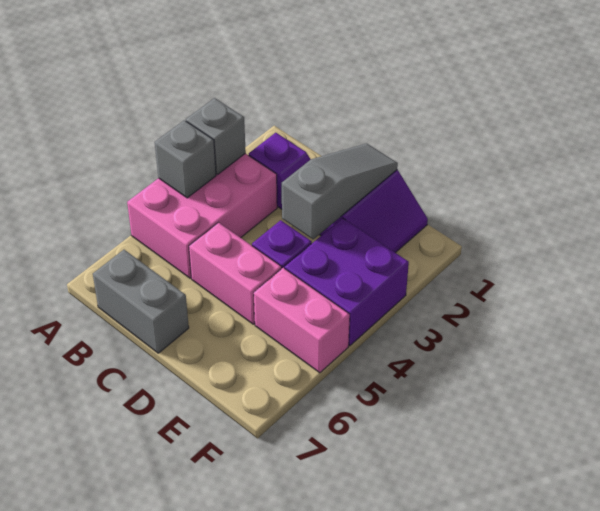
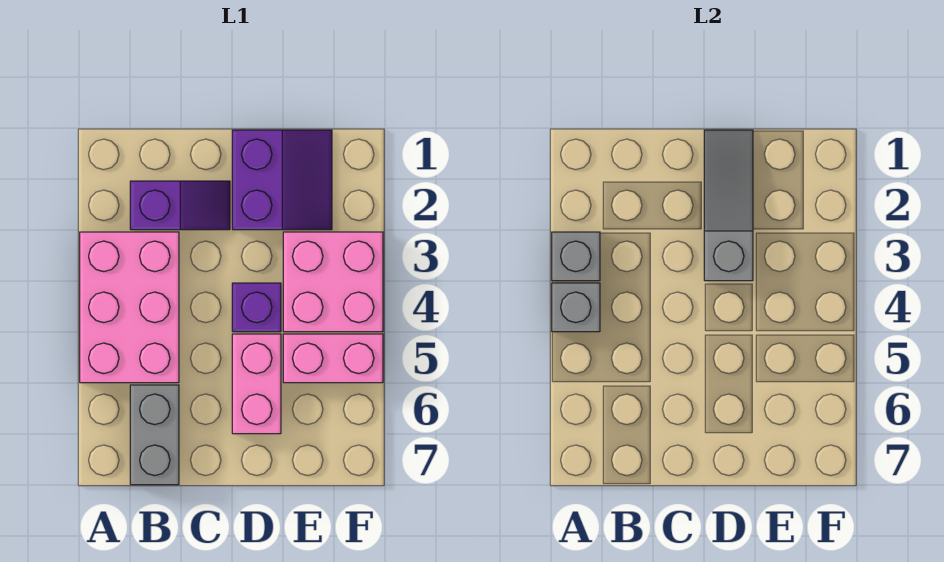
grey brick B7:C7 level 1 -> grey brick B6:B7 level 1
pink brick C5:D5 level 1 -> pink brick D5:D6 level 1
purple brick E3:F4 level 1 -> pink brick E3:F4 level 1

